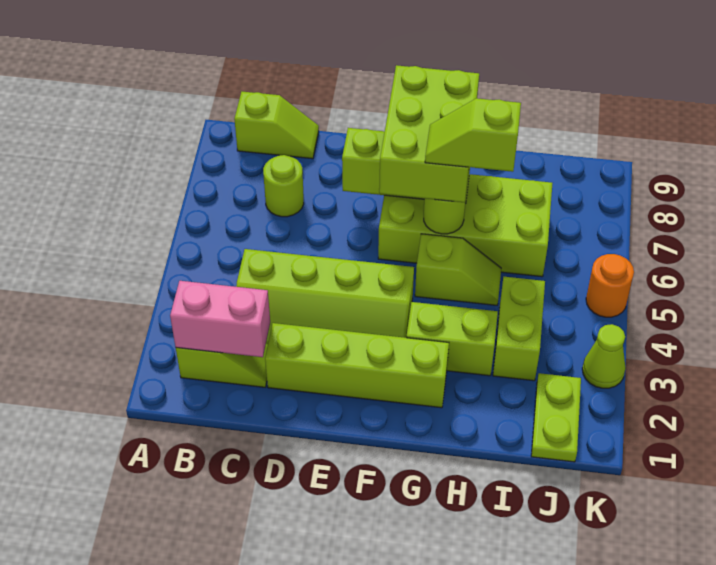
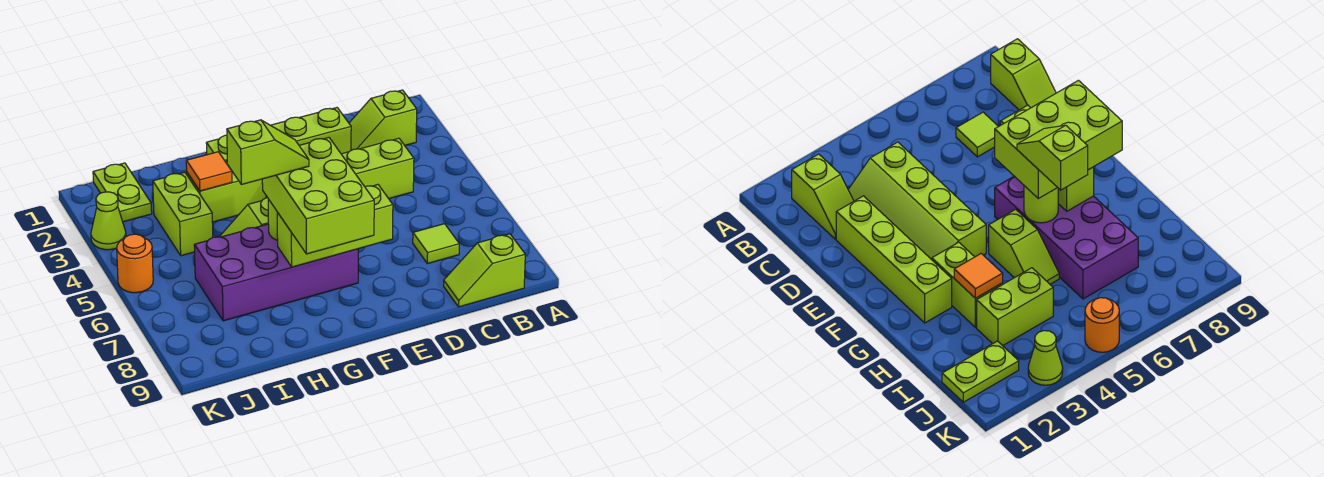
pink brick B2:C2 level 2 -> none
lime round brick C7 level 1 -> lime tile C7 level 1
lime brick F6:I7 level 1 -> purple brick F6:I7 level 1
none -> orange tile H3 level 2

